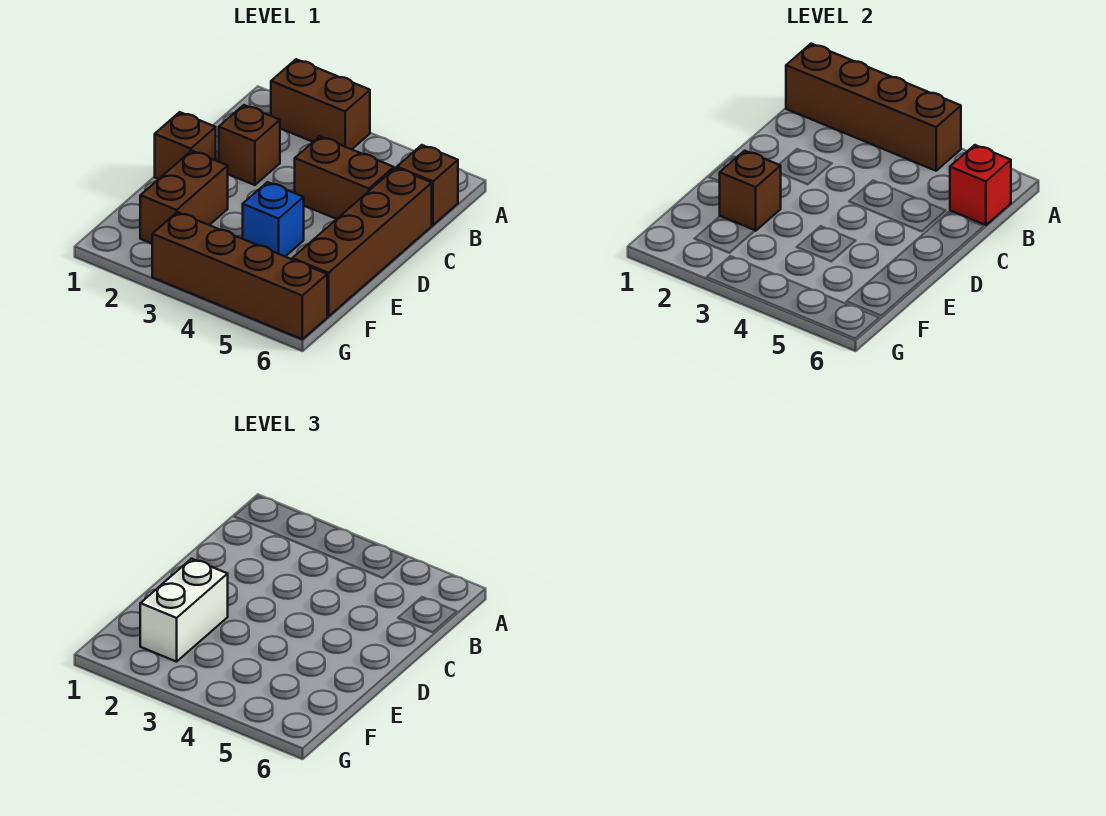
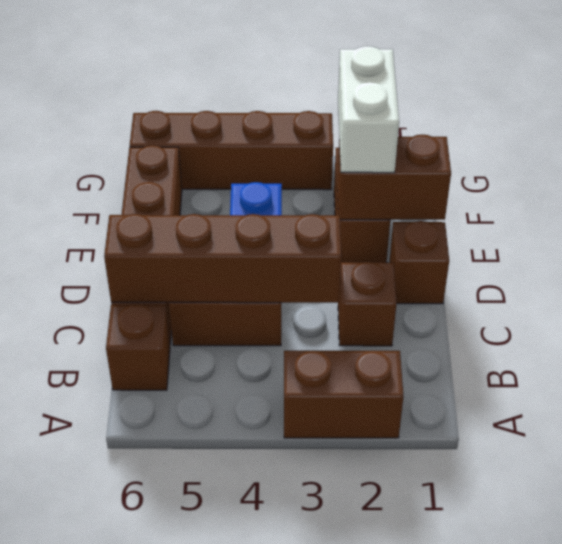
brown brick A1:A4 level 2 -> brown brick C3:C6 level 2
red brick B6 level 2 -> none
brown brick E2 level 2 -> brown brick E1:E2 level 2

